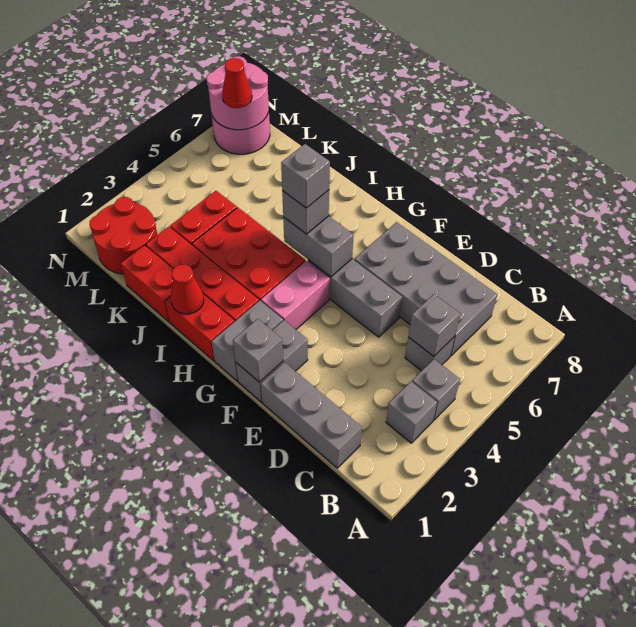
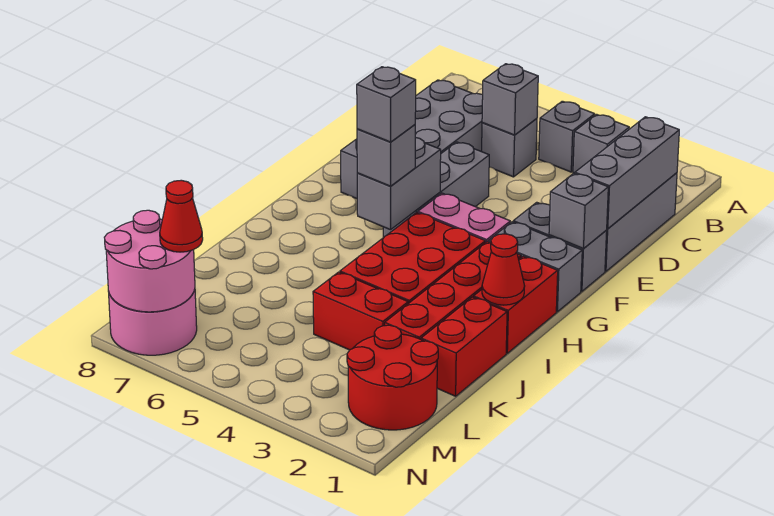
none -> grey brick C1:E1 level 2

